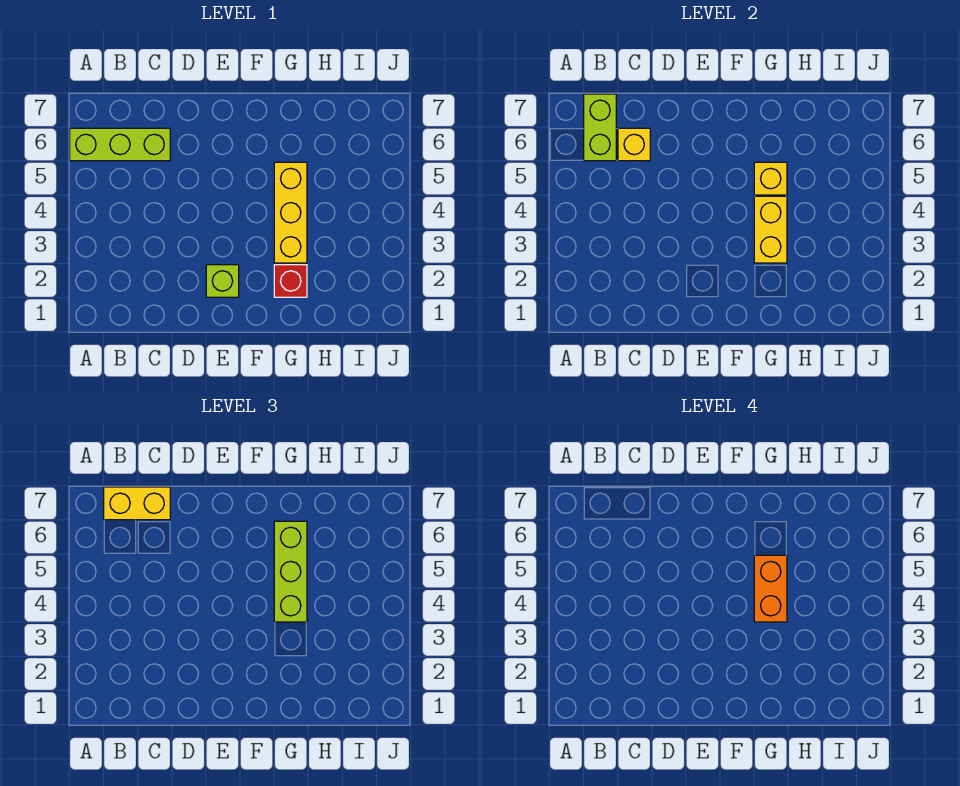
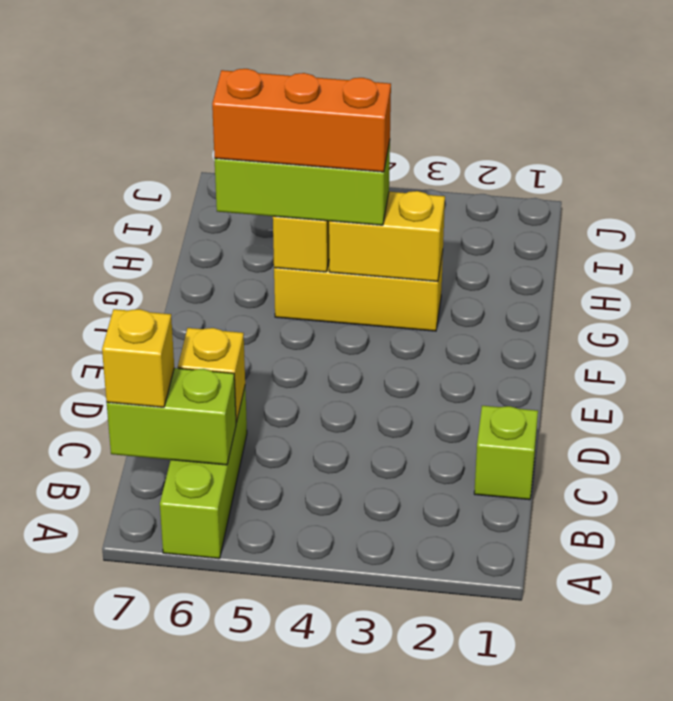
yellow brick B7:C7 level 3 -> yellow brick B7 level 3
lime brick E2 level 1 -> lime brick C1 level 1
red brick G2 level 1 -> none
orange brick G4:G5 level 4 -> orange brick G4:G6 level 4

